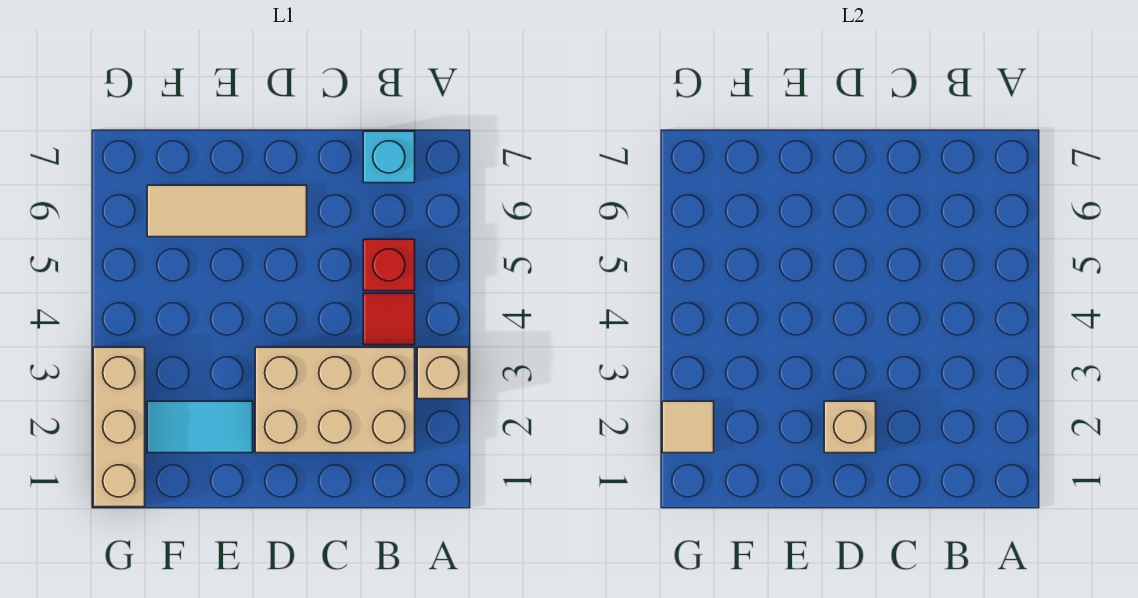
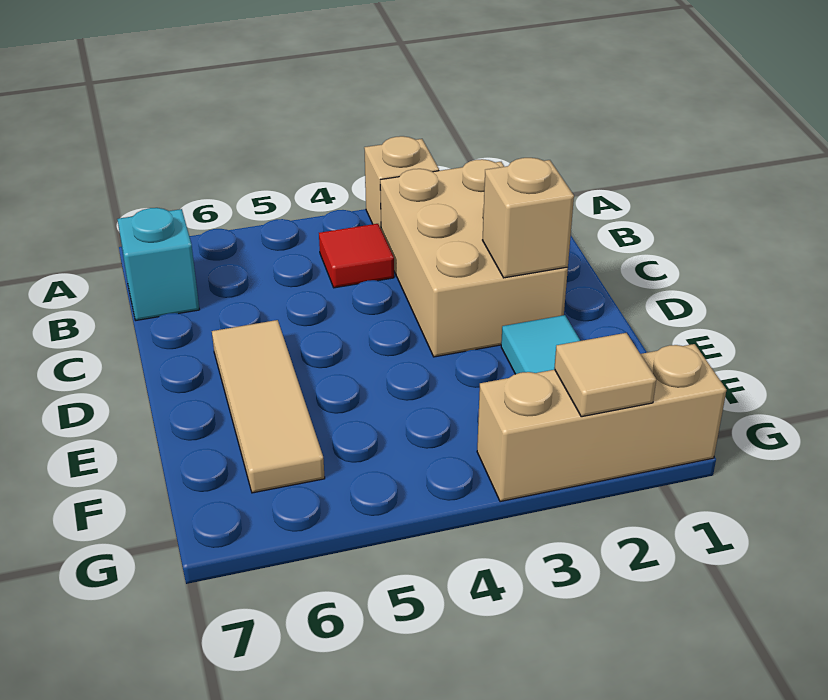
red brick B5 level 1 -> none

